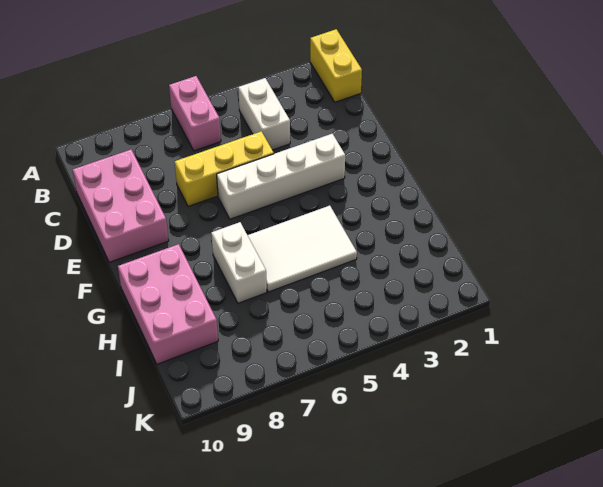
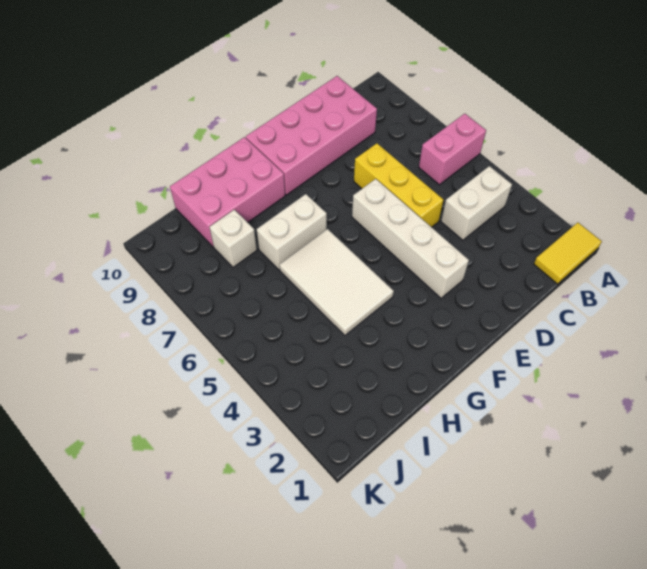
yellow brick A1:B1 level 1 -> yellow tile A1:B1 level 1
pink brick C9:E10 level 1 -> pink brick C9:F10 level 1
none -> white brick I8 level 1

